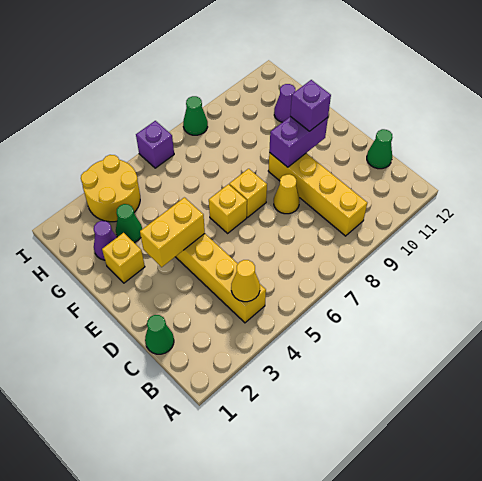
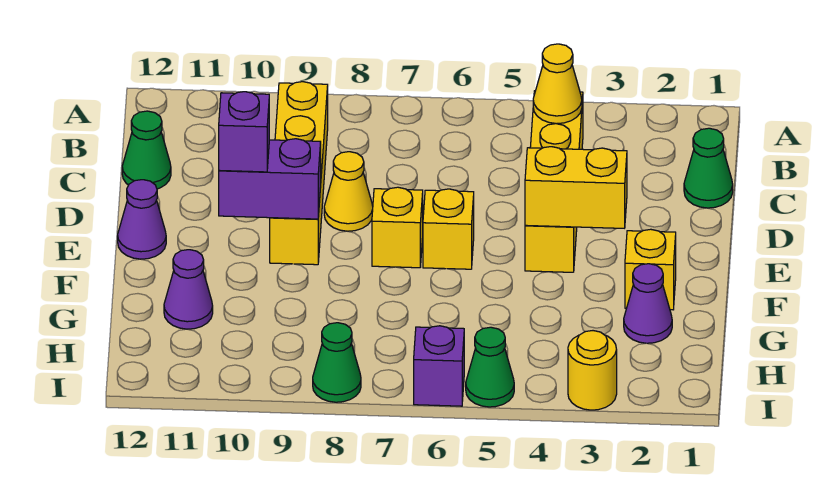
none -> purple cone E12 level 1
green cone G3 level 1 -> green cone I5 level 1
yellow round brick H3:I4 level 1 -> yellow round brick I3 level 1

